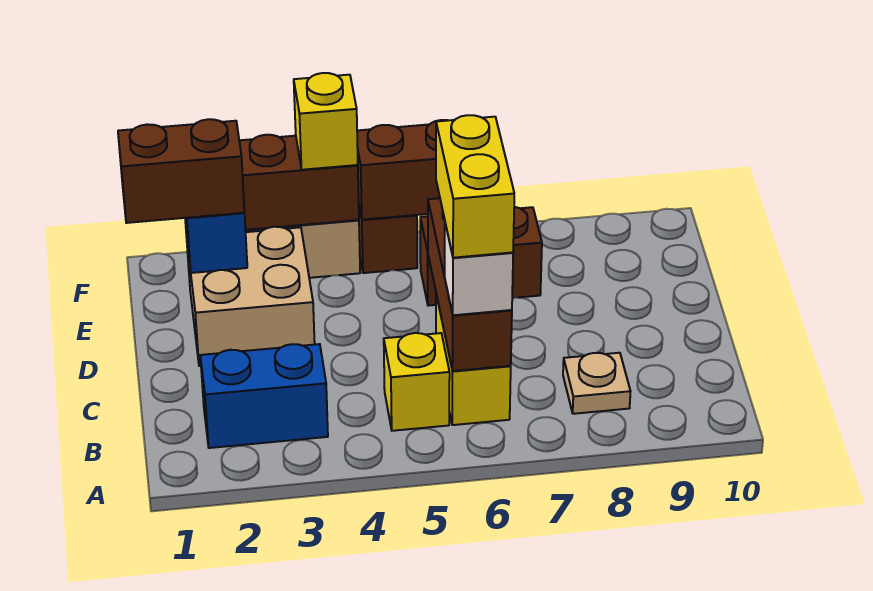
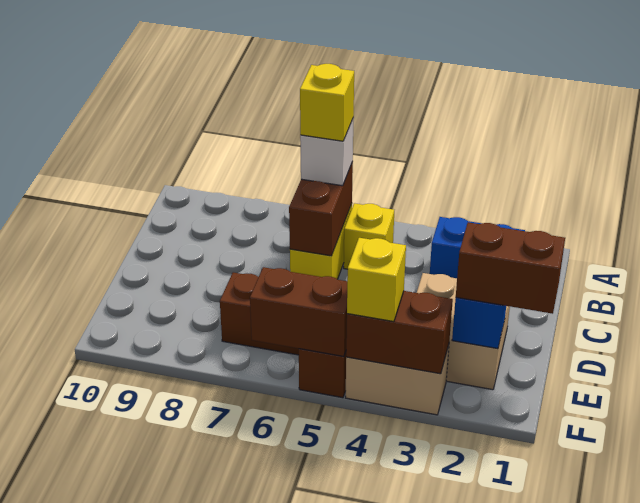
brown brick B6:D6 level 2 -> brown brick B6:C6 level 2
yellow brick B6:C6 level 4 -> yellow brick B6 level 4
tan plate B8 level 1 -> none

